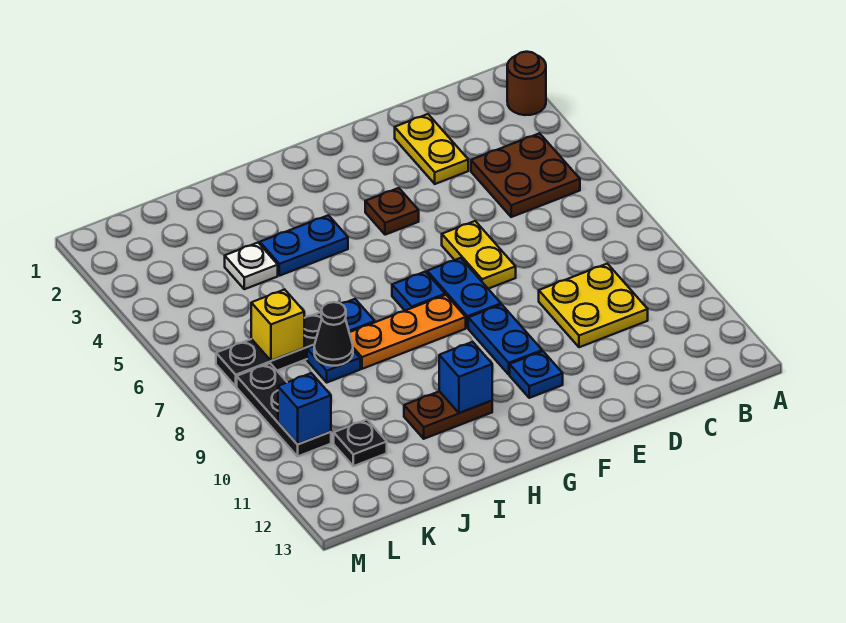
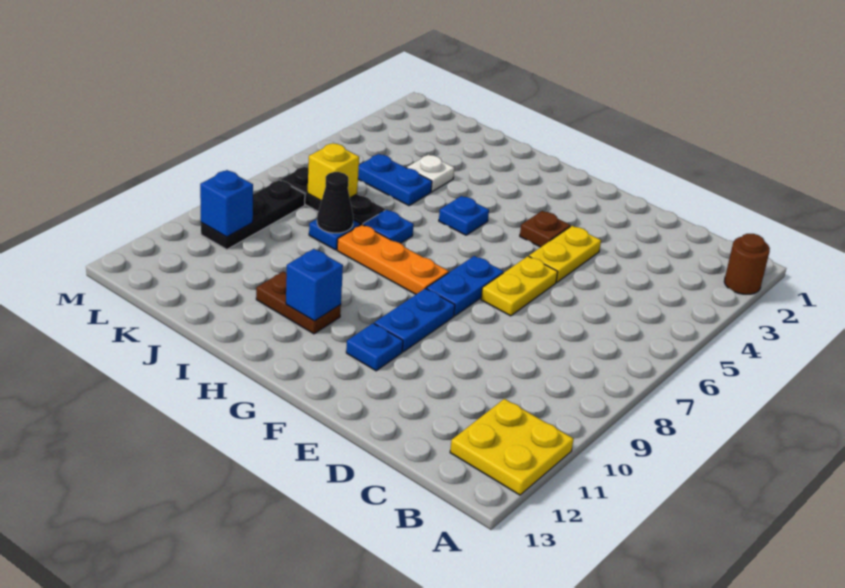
brown plate B4:C5 level 1 -> none
yellow plate C9:D10 level 1 -> yellow plate A11:B12 level 1
yellow plate D2:D3 level 1 -> yellow plate E4:E5 level 1
blue plate G7 level 1 -> blue plate H5 level 1
blue plate H4:I4 level 1 -> blue plate J5:K5 level 1
black plate K11 level 1 -> none

